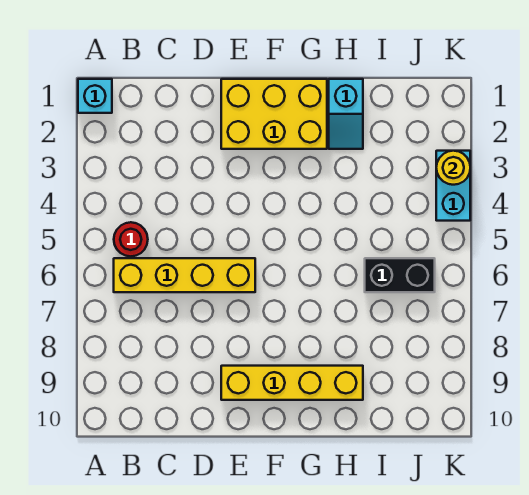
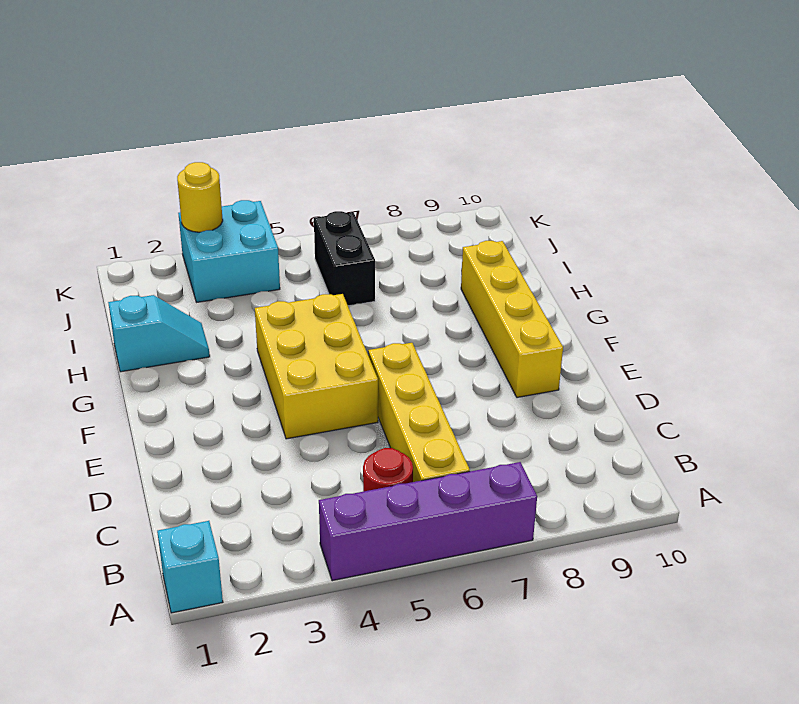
none -> purple brick A4:A7 level 1
yellow brick E1:G2 level 1 -> yellow brick E4:G5 level 1
cyan brick K3:K4 level 1 -> cyan brick J3:K4 level 1

